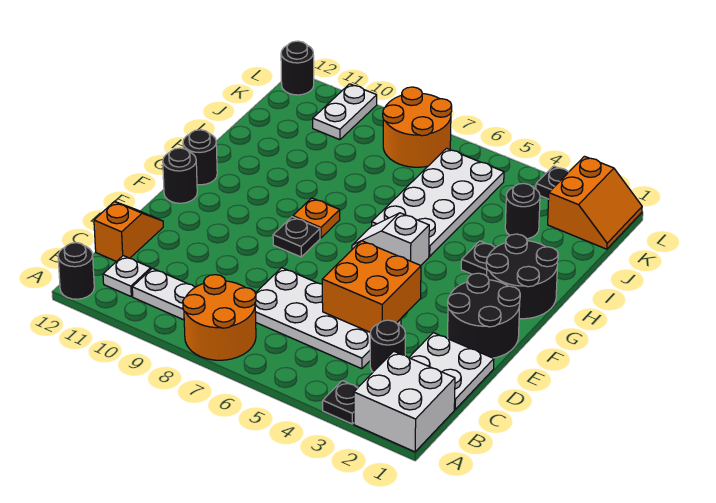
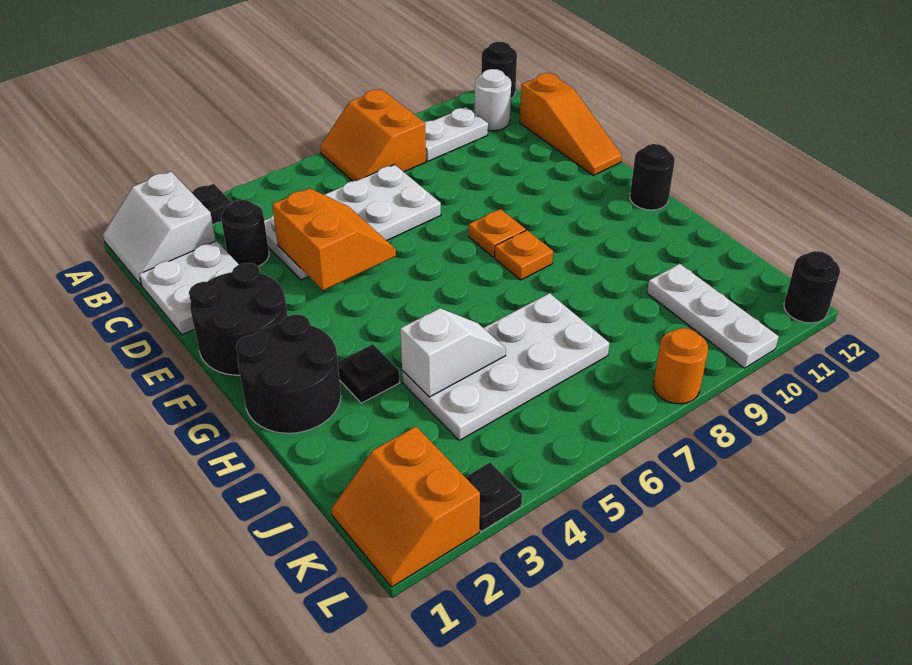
white brick A1:B2 level 1 -> white slope A1:B2 level 1 top 2
orange round brick A7:B8 level 1 -> orange slope A7:B8 level 1 top 8
white plate B11 level 1 -> white round brick B11 level 1
orange slope C12:D12 level 1 top C -> orange slope C12:E12 level 1 top C
orange brick D4:E5 level 2 -> orange slope D4:E5 level 2 top 4
black plate F8 level 1 -> orange plate F8 level 1
black round brick F12 level 1 -> none
white slope G5:G6 level 1 top 5 -> white slope I4:I5 level 2 top 4
white plate H5:K6 level 1 -> white plate I4:J7 level 1
black round brick J3 level 1 -> none
orange round brick K7:L8 level 1 -> orange round brick L8 level 1
white plate K10:L10 level 1 -> white plate J10:L10 level 1

